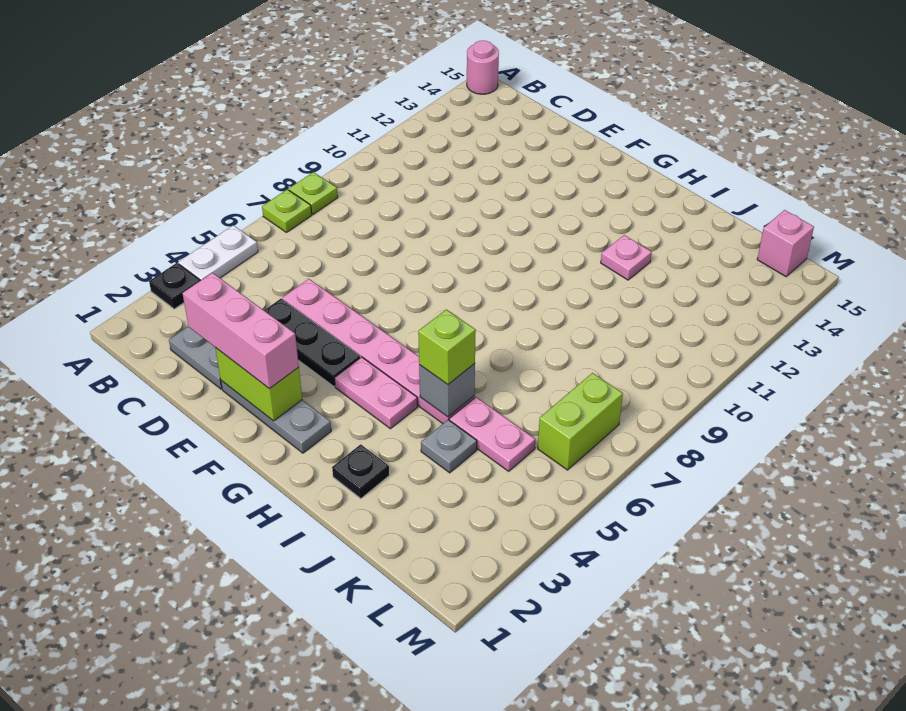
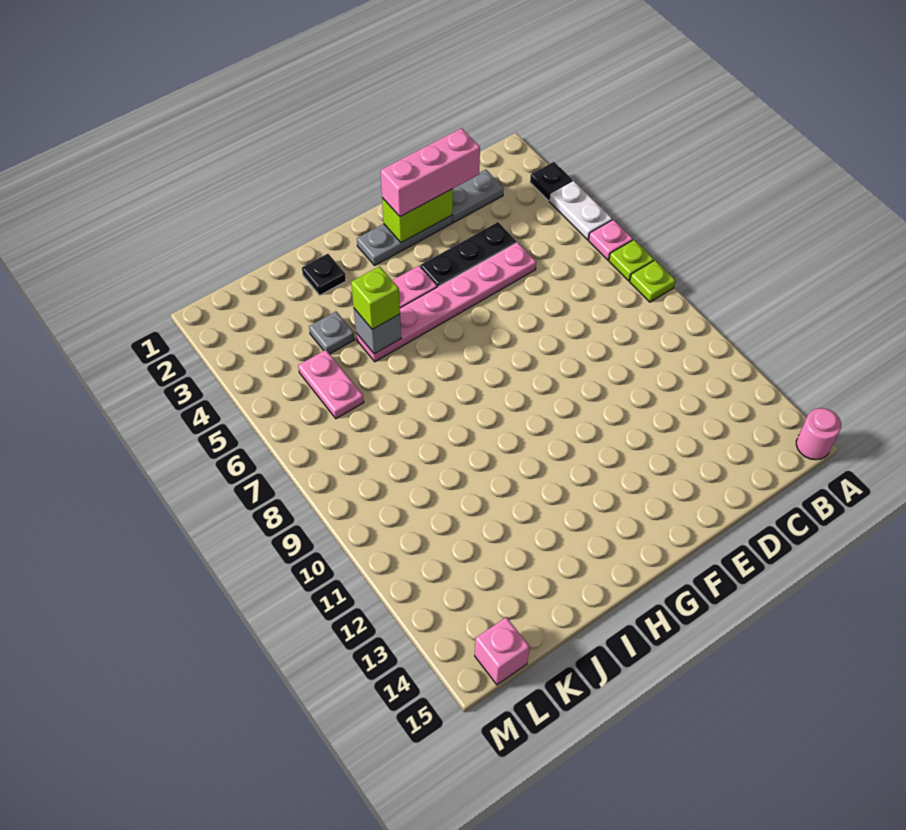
pink plate I12 level 1 -> pink plate A6 level 1
pink plate J5:K5 level 1 -> pink plate K5:K6 level 1
lime brick L6:L7 level 1 -> none

